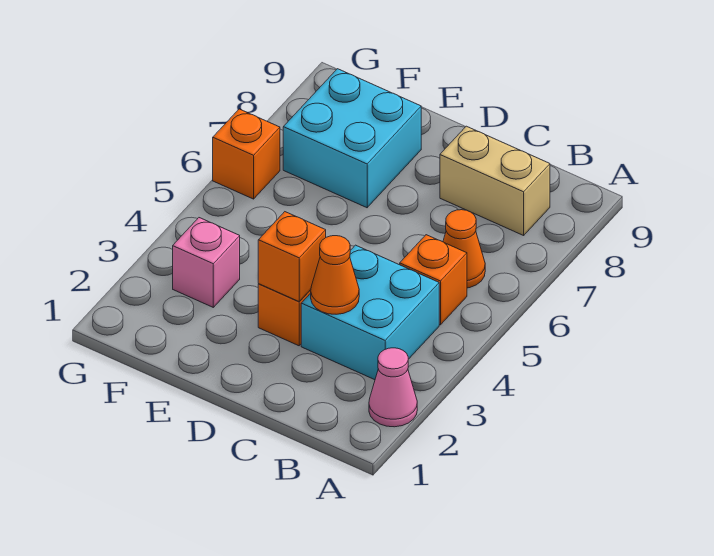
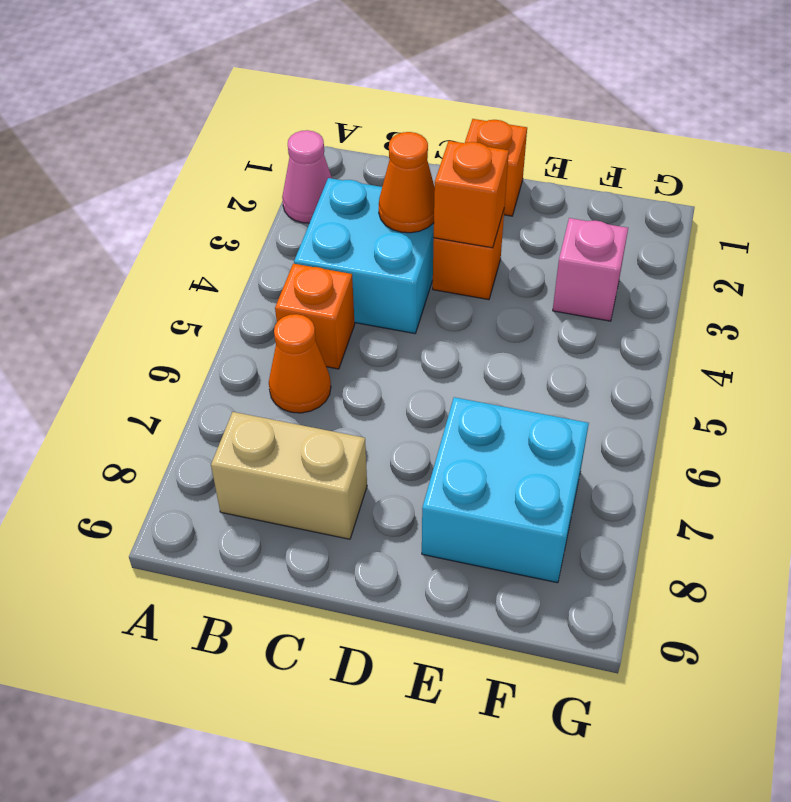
orange brick G6 level 1 -> orange brick D1 level 1

